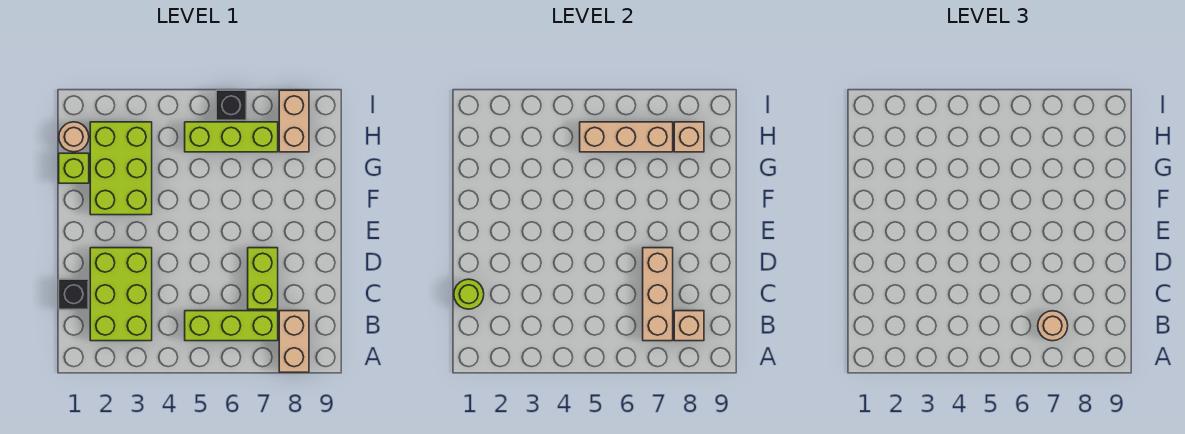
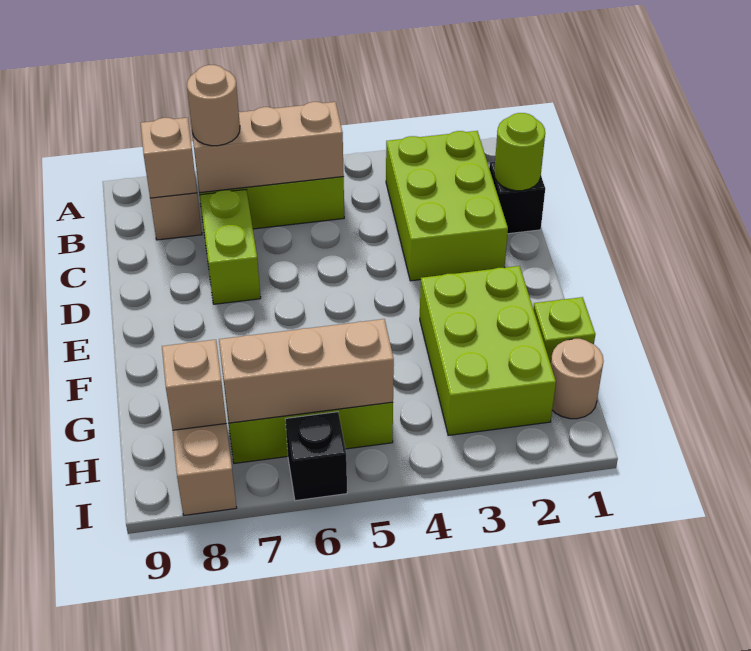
tan brick B7:D7 level 2 -> tan brick B5:B7 level 2

